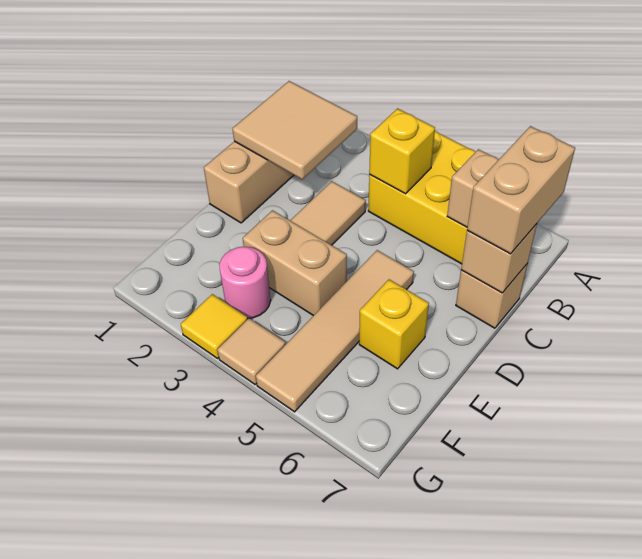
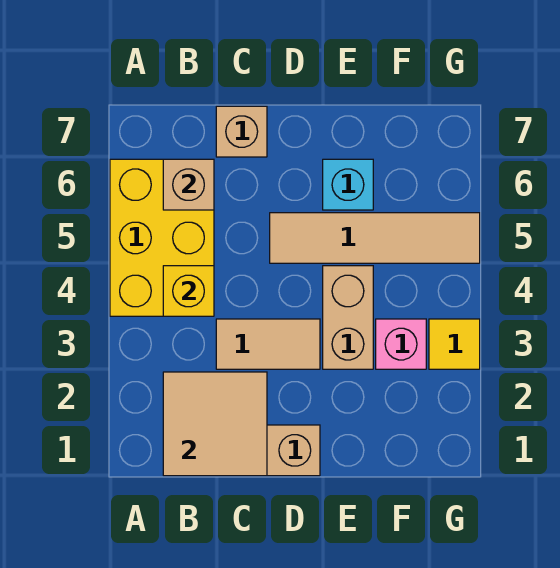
tan brick B7:C7 level 3 -> none
tan brick C7 level 2 -> none
yellow brick E6 level 1 -> cyan brick E6 level 1
pink round brick F3 level 1 -> pink brick F3 level 1
tan tile G4 level 1 -> none

